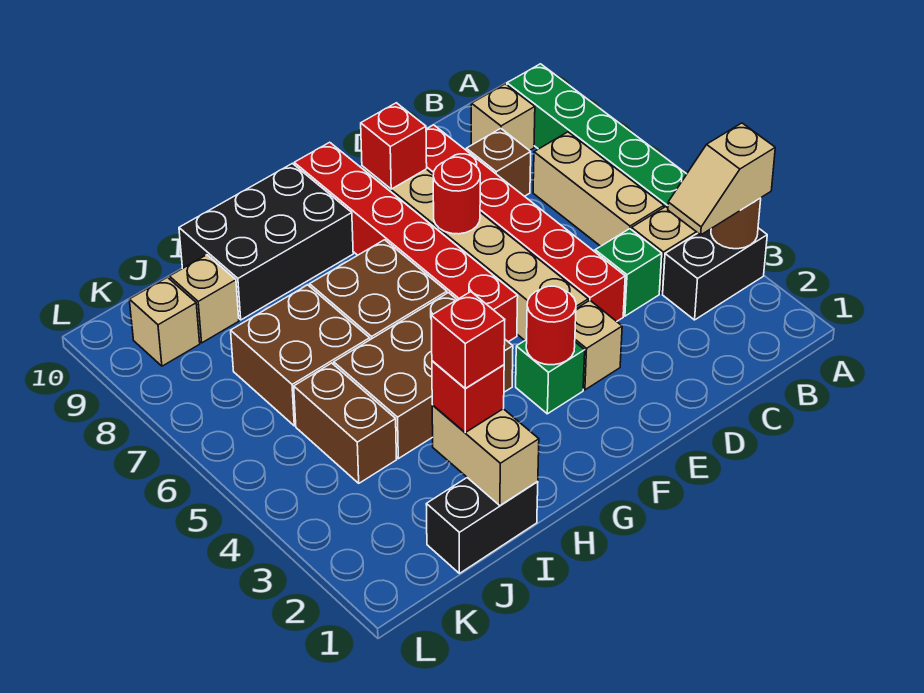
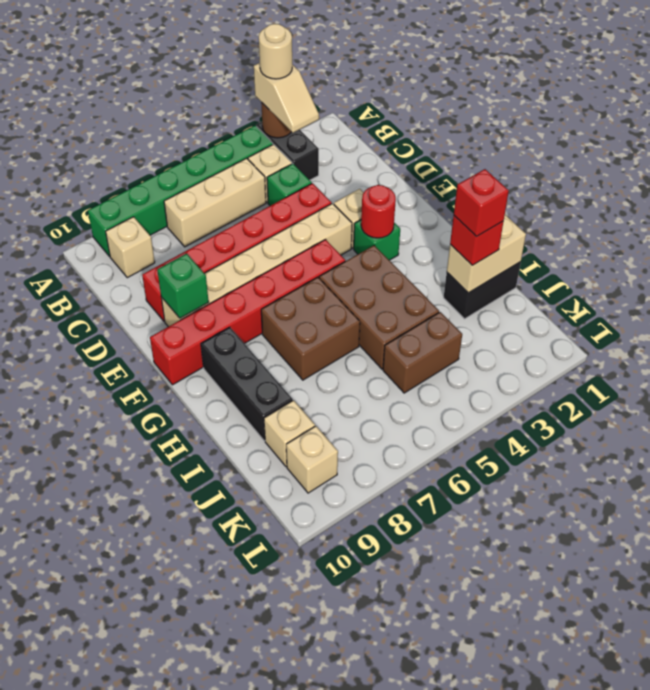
none -> tan round brick A3 level 4
brown brick C8 level 1 -> none
red round brick E7 level 2 -> none
red brick E9 level 2 -> green brick E9 level 2
black brick G9:I10 level 1 -> black brick G9:I9 level 1
black brick I1:J1 level 1 -> black brick I1:I2 level 1
brown brick I6:J7 level 1 -> none

